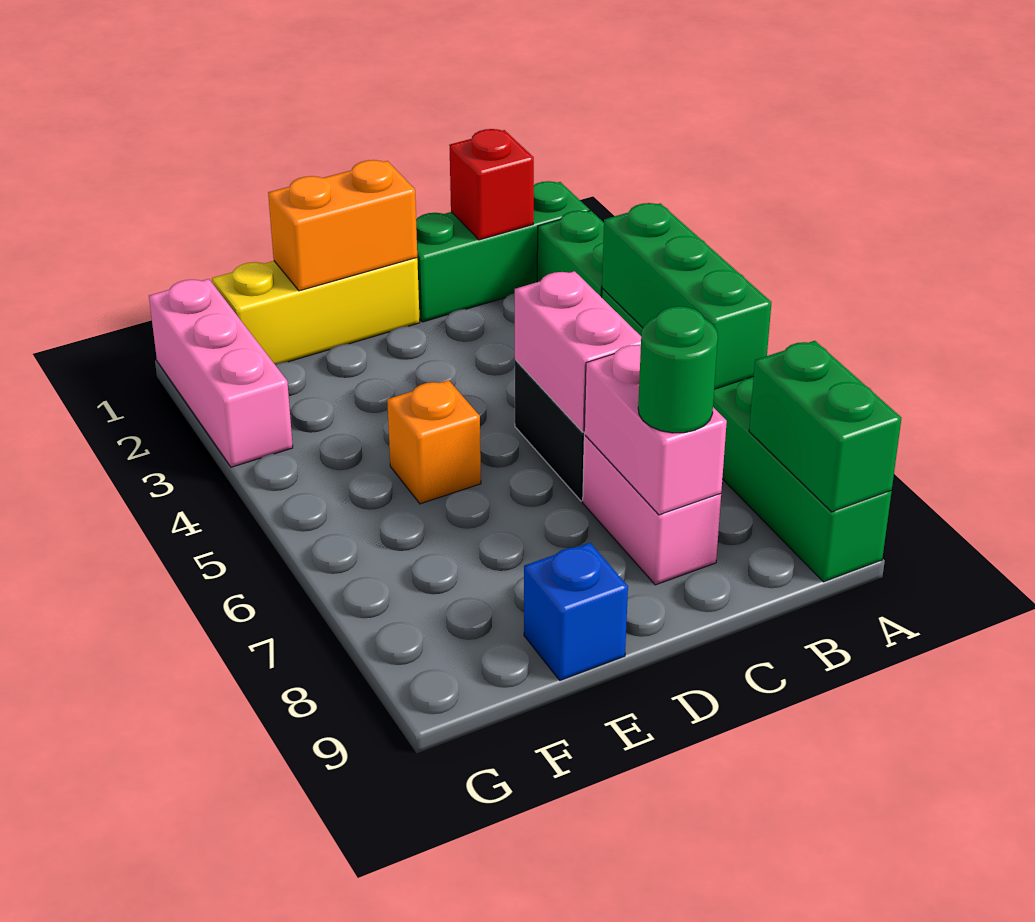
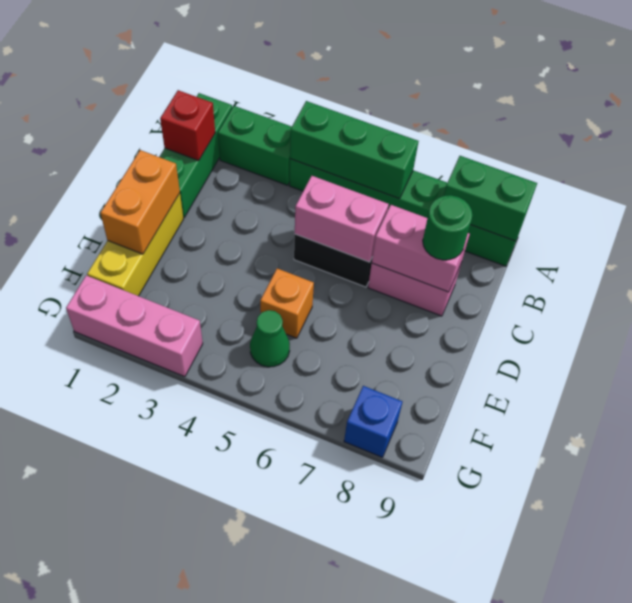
blue brick E9 level 1 -> blue brick G8 level 1
none -> green cone F5 level 1

